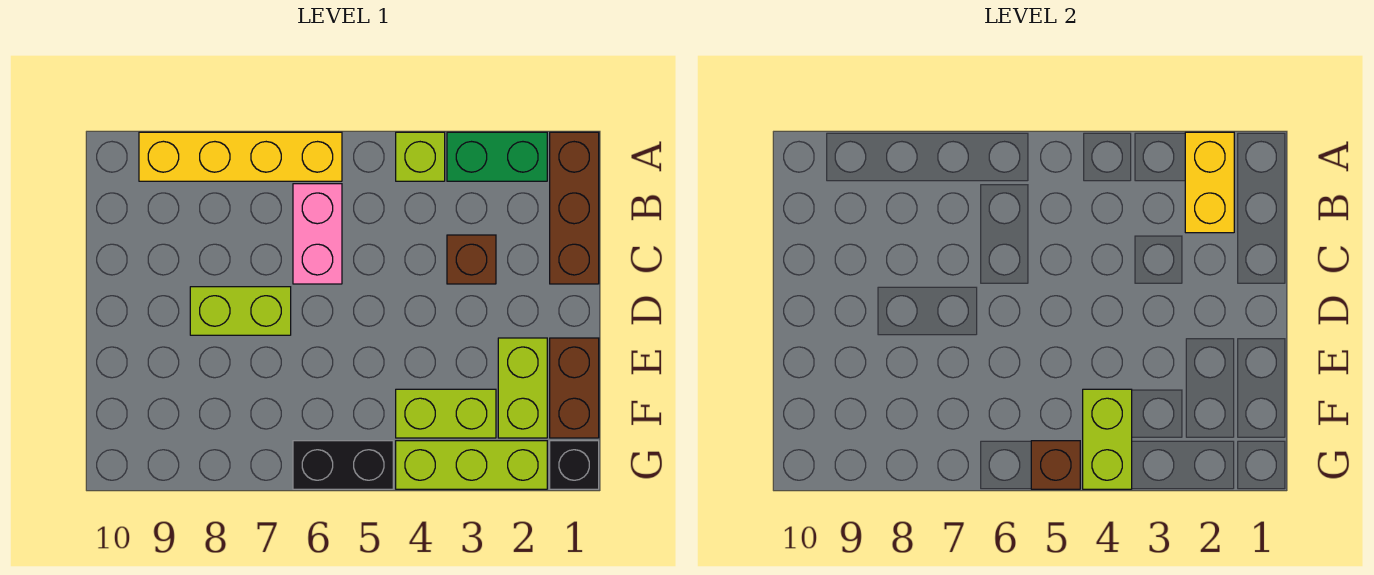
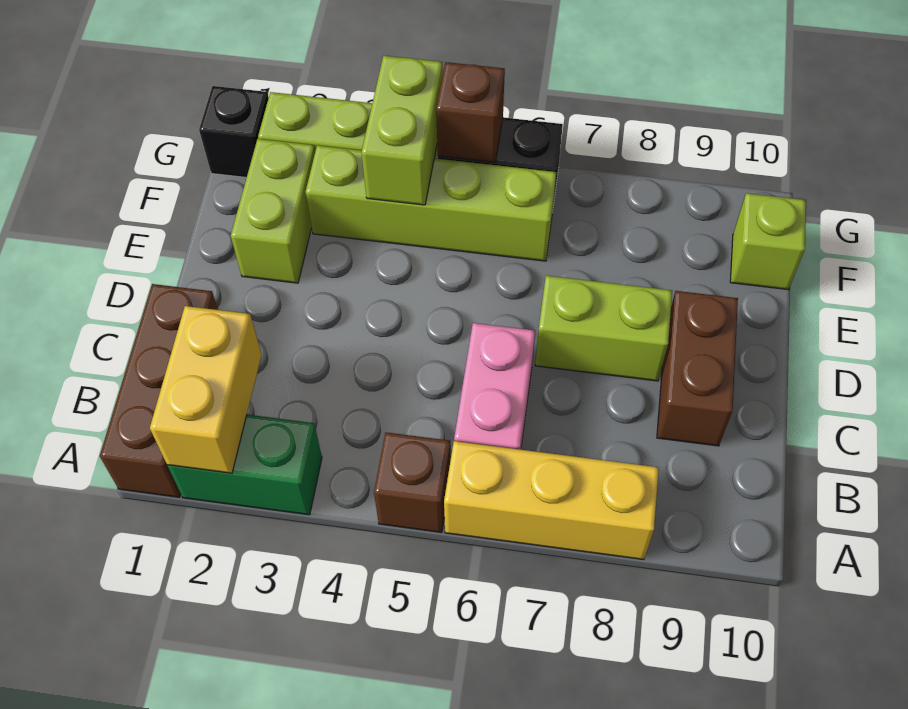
lime brick A4 level 1 -> lime brick F10 level 1
yellow brick A6:A9 level 1 -> yellow brick A6:A8 level 1
brown brick C3 level 1 -> brown brick A5 level 1
brown brick E1:F1 level 1 -> brown brick C9:D9 level 1
lime brick F3:F4 level 1 -> lime brick F3:F6 level 1

